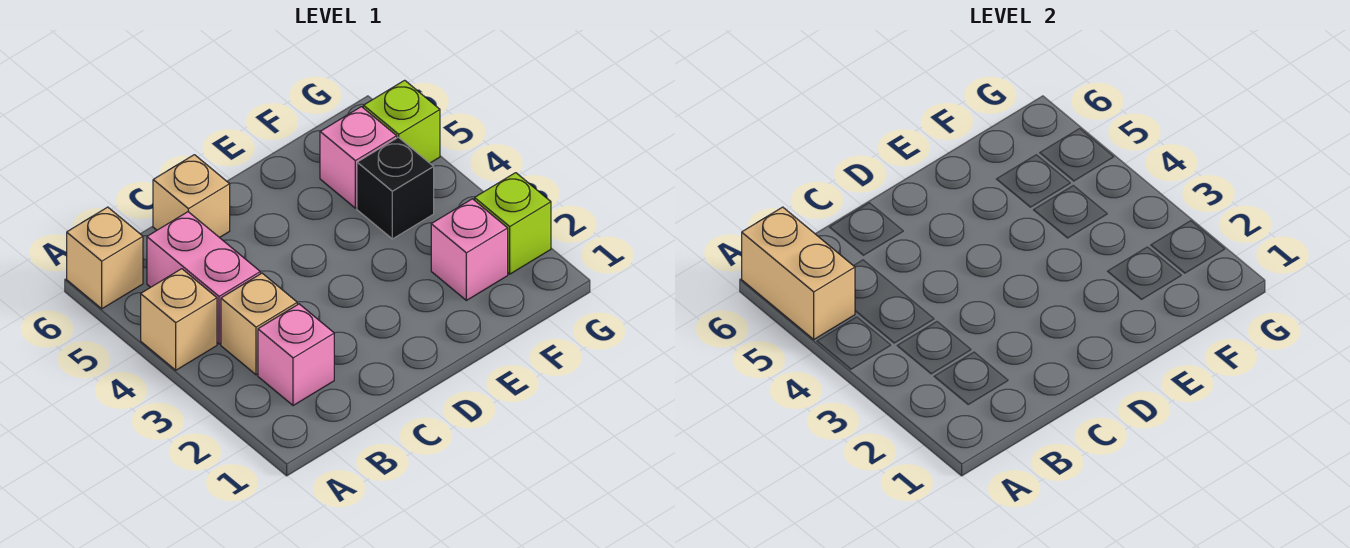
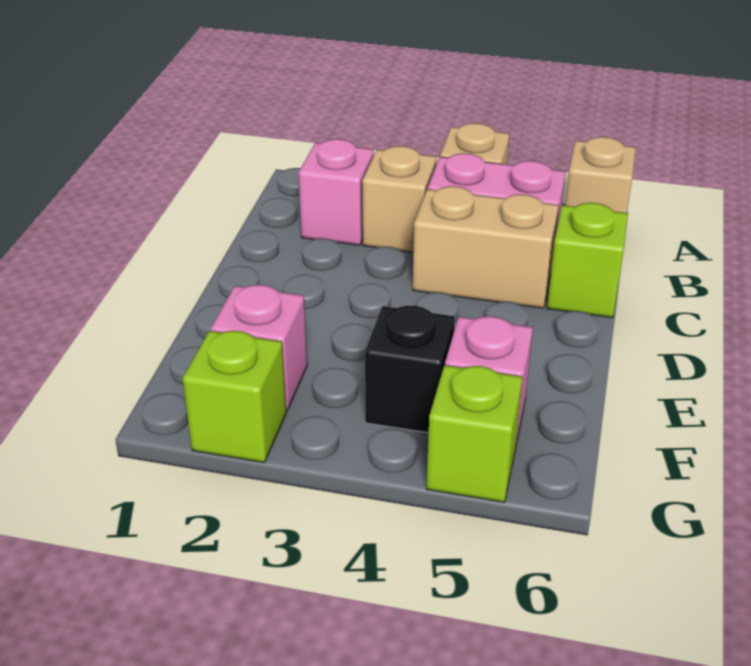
tan brick A5:A6 level 2 -> tan brick C4:C5 level 1
tan brick C6 level 1 -> lime brick C6 level 1

